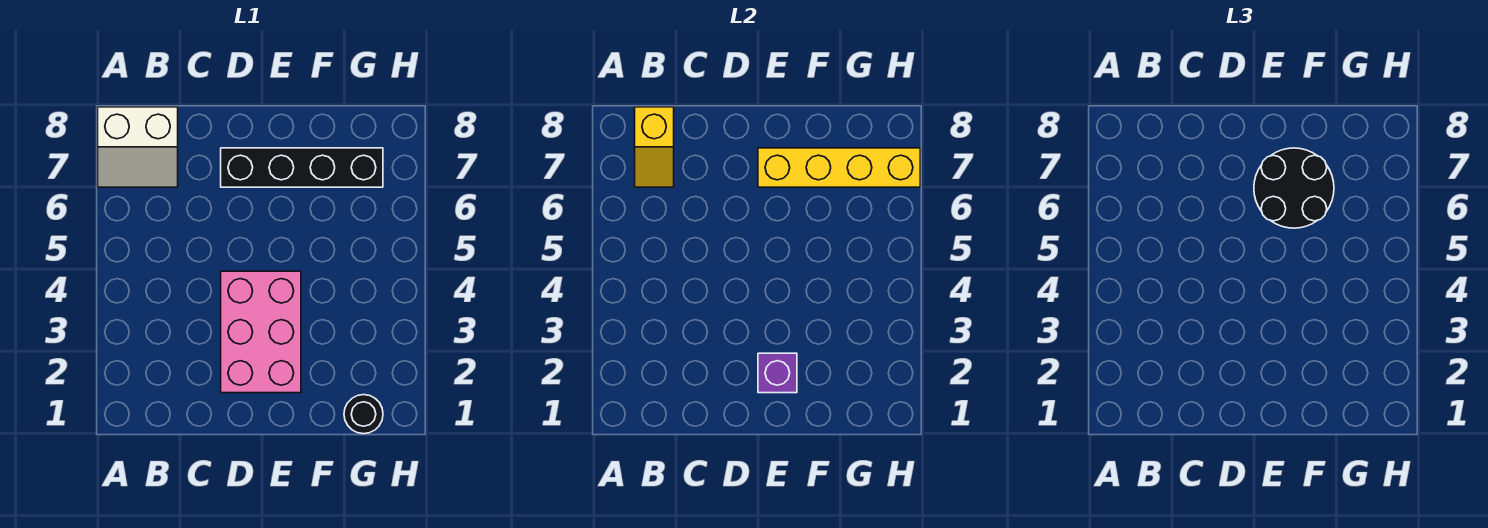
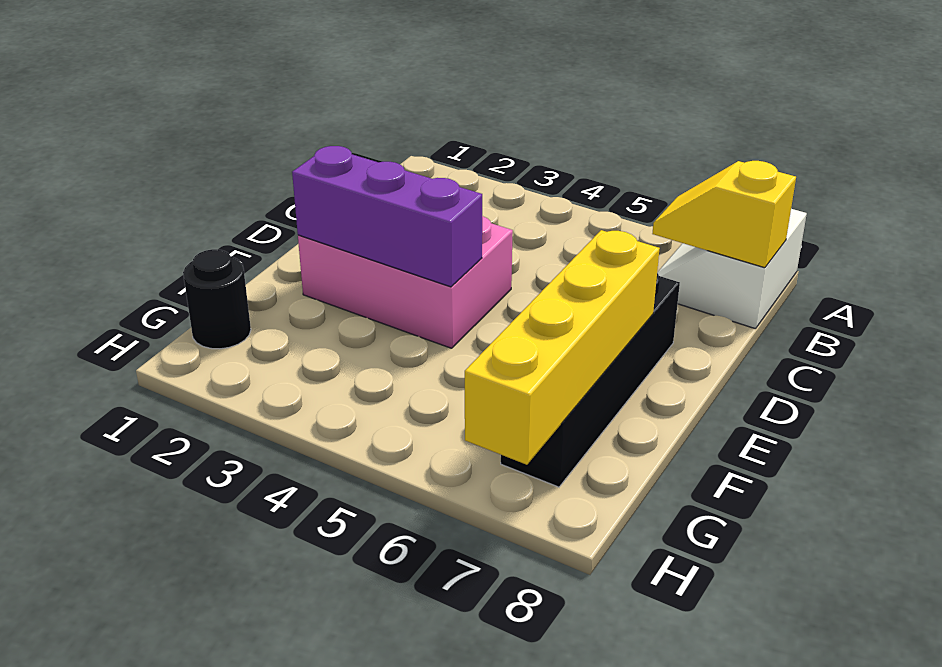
purple brick E2 level 2 -> purple brick E2:E4 level 2
black round brick E6:F7 level 3 -> none

